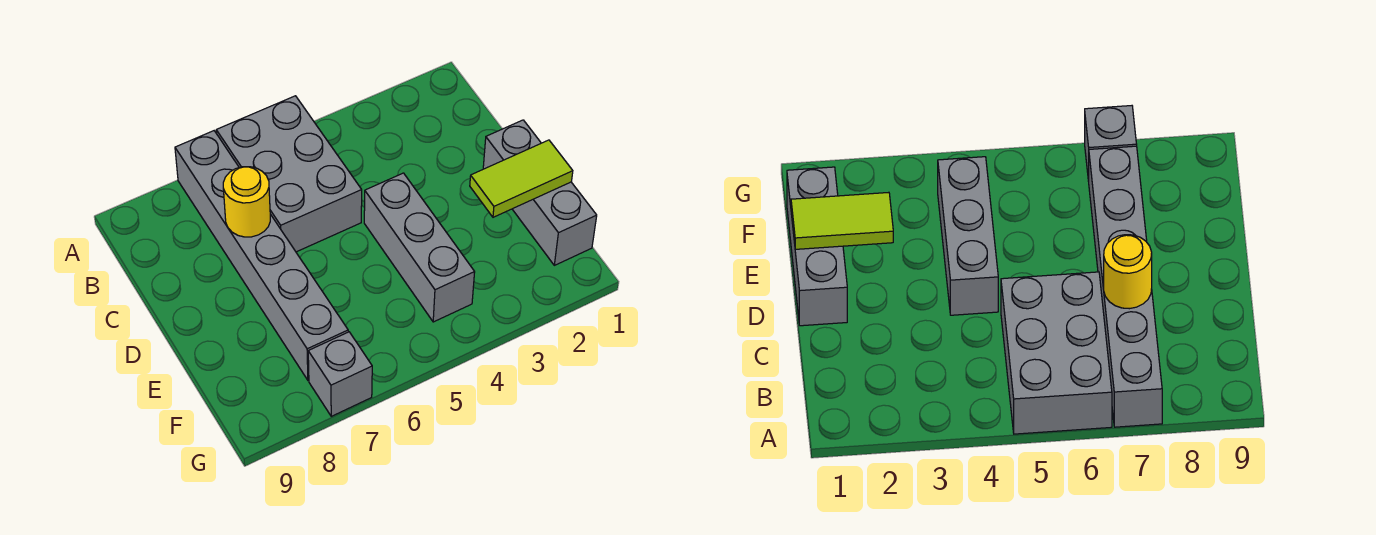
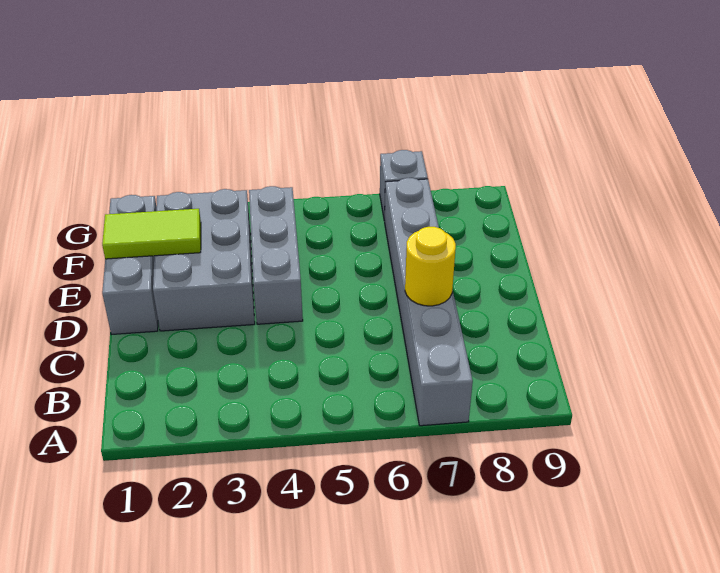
grey brick A5:C6 level 1 -> grey brick D2:F3 level 1

